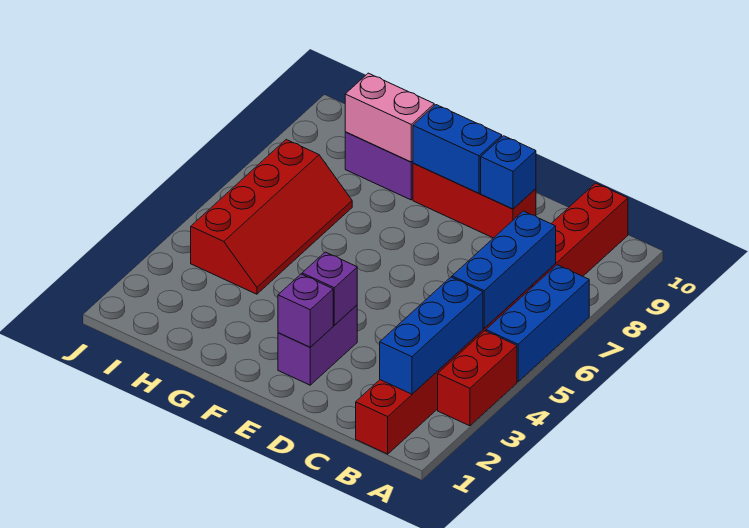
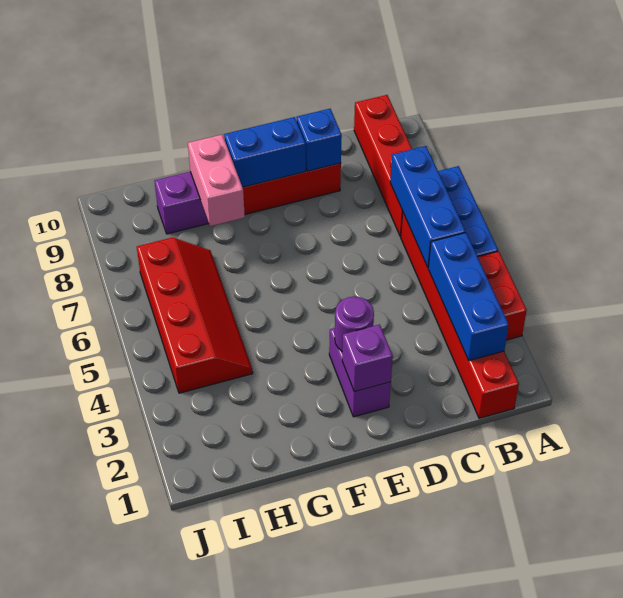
purple brick E3 level 2 -> purple round brick E3 level 2
pink brick G9:H9 level 2 -> pink brick G8:G9 level 2

